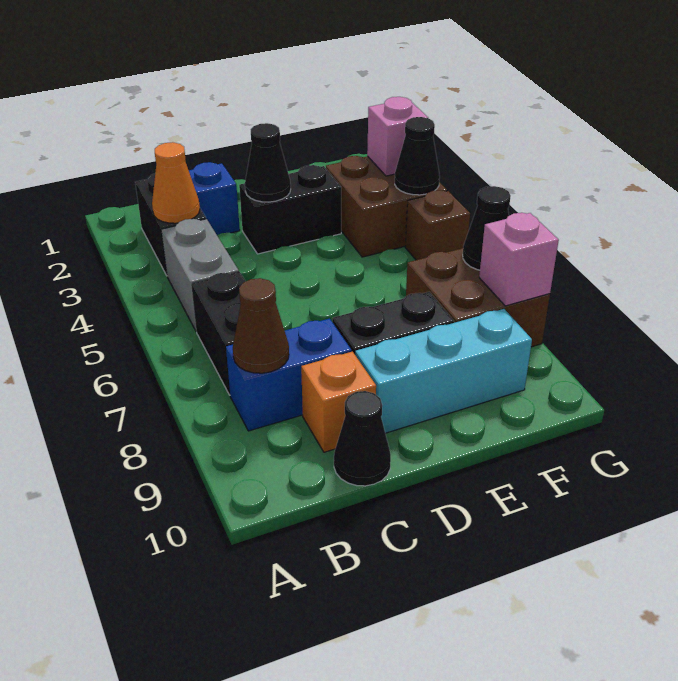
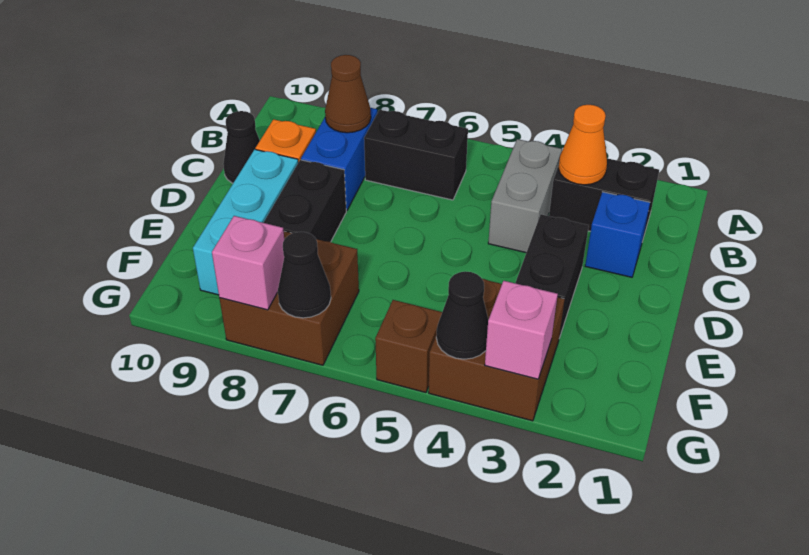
grey brick B4:B5 level 1 -> grey brick B4:C4 level 1
black cone D3 level 2 -> none

